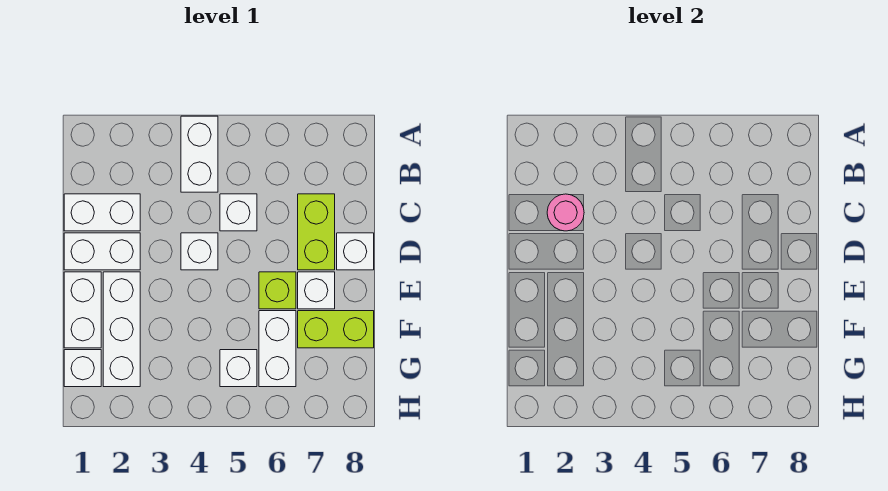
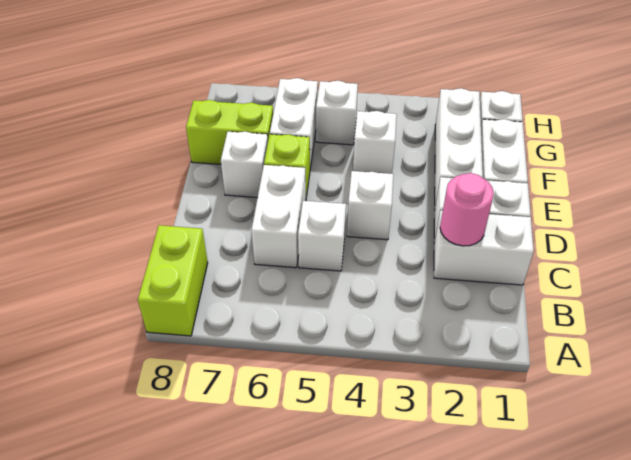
white brick A4:B4 level 1 -> white brick C6:D6 level 1
lime brick C7:D7 level 1 -> lime brick A8:B8 level 1
white brick D8 level 1 -> white brick F4 level 1

